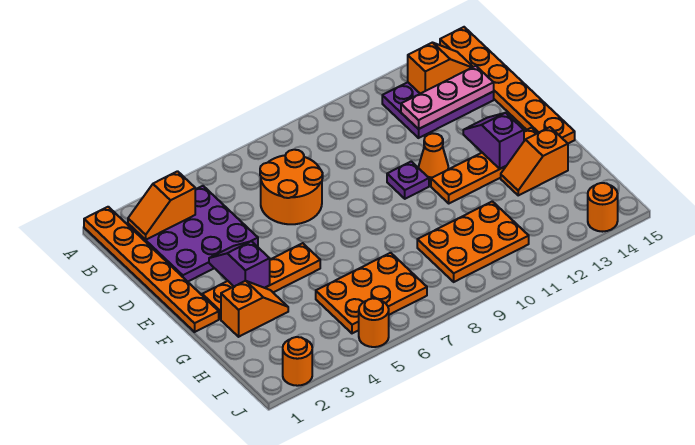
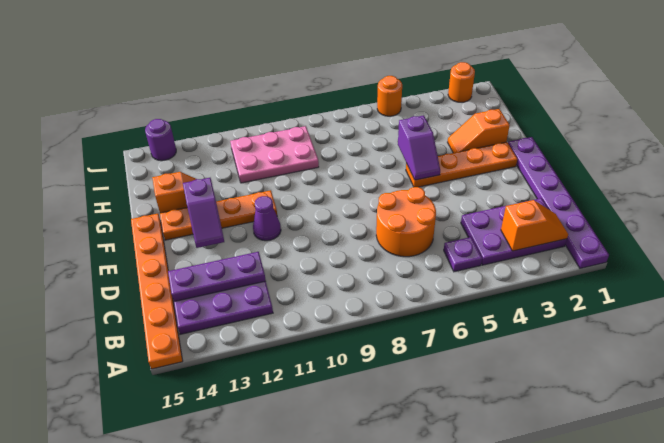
orange plate A1:F1 level 1 -> purple plate A1:F1 level 1
purple plate B2:D4 level 1 -> purple plate B2:C4 level 1
orange slope B13:B14 level 2 top 13 -> none
pink plate C12:C14 level 2 -> purple plate C12:C14 level 2
purple slope E3:F3 level 2 top F -> purple slope F5:G5 level 2 top G
purple plate E10 level 1 -> purple plate B5 level 1
orange cone E11 level 1 -> purple cone E11 level 1
orange plate H5:I7 level 1 -> none
orange plate H9:I11 level 1 -> pink plate H9:I11 level 1
orange round brick J14 level 1 -> purple round brick J14 level 1

